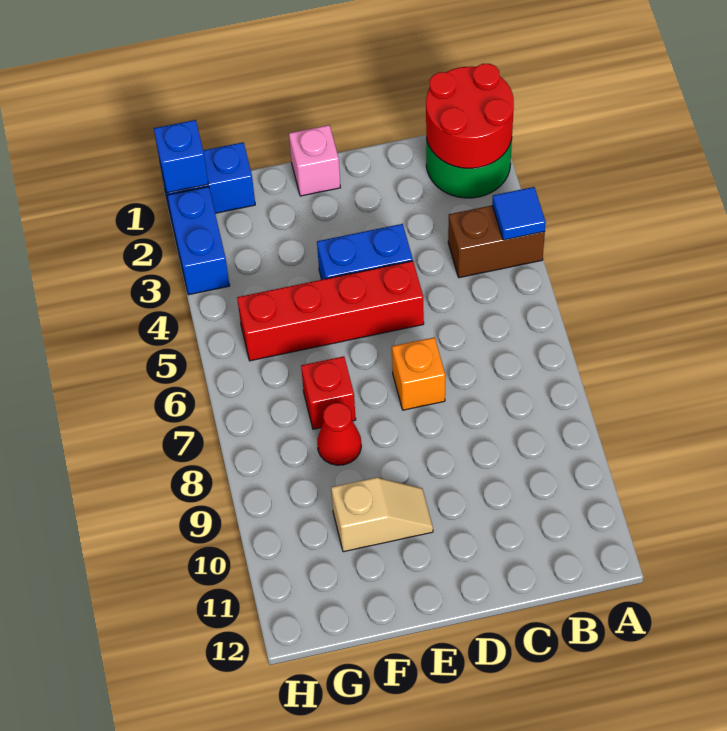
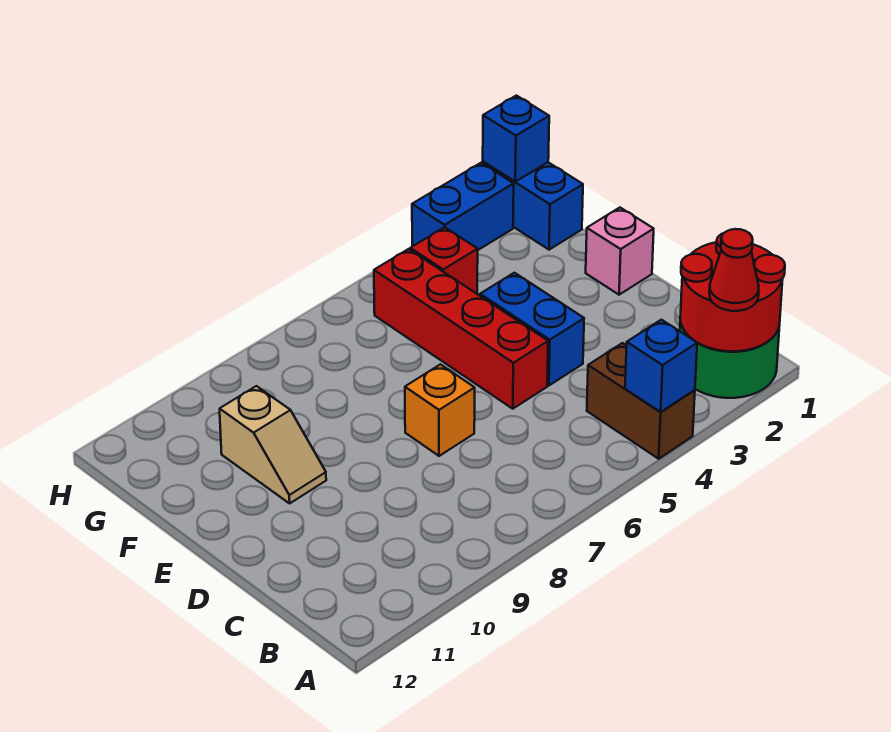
blue tile A4 level 2 -> blue brick A4 level 2
red brick F7 level 1 -> red brick G4 level 1
red cone F8 level 1 -> red cone A2 level 3

